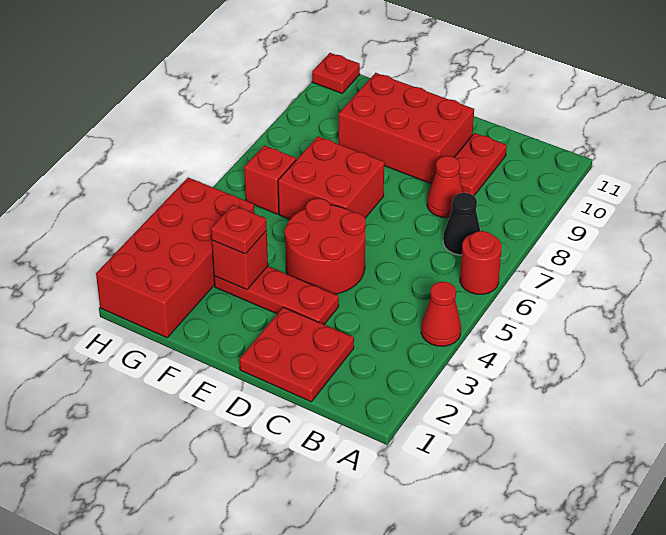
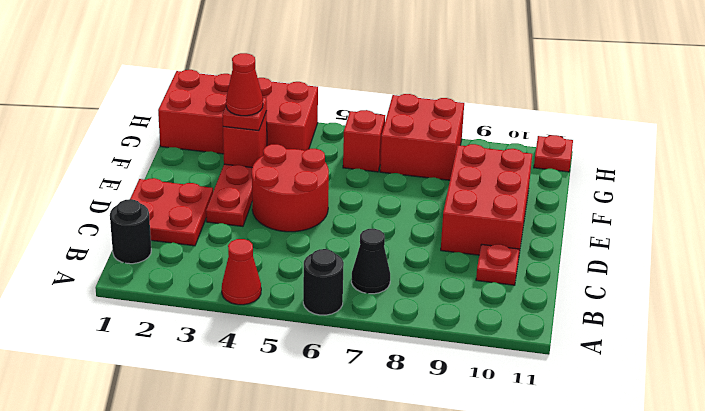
red round brick A6 level 1 -> black round brick A6 level 1
none -> black round brick B1 level 1
red cone C8 level 1 -> red cone F3 level 4
red plate C9:C10 level 1 -> red plate C10 level 1
red brick E6:F7 level 1 -> red brick G7:H8 level 1

